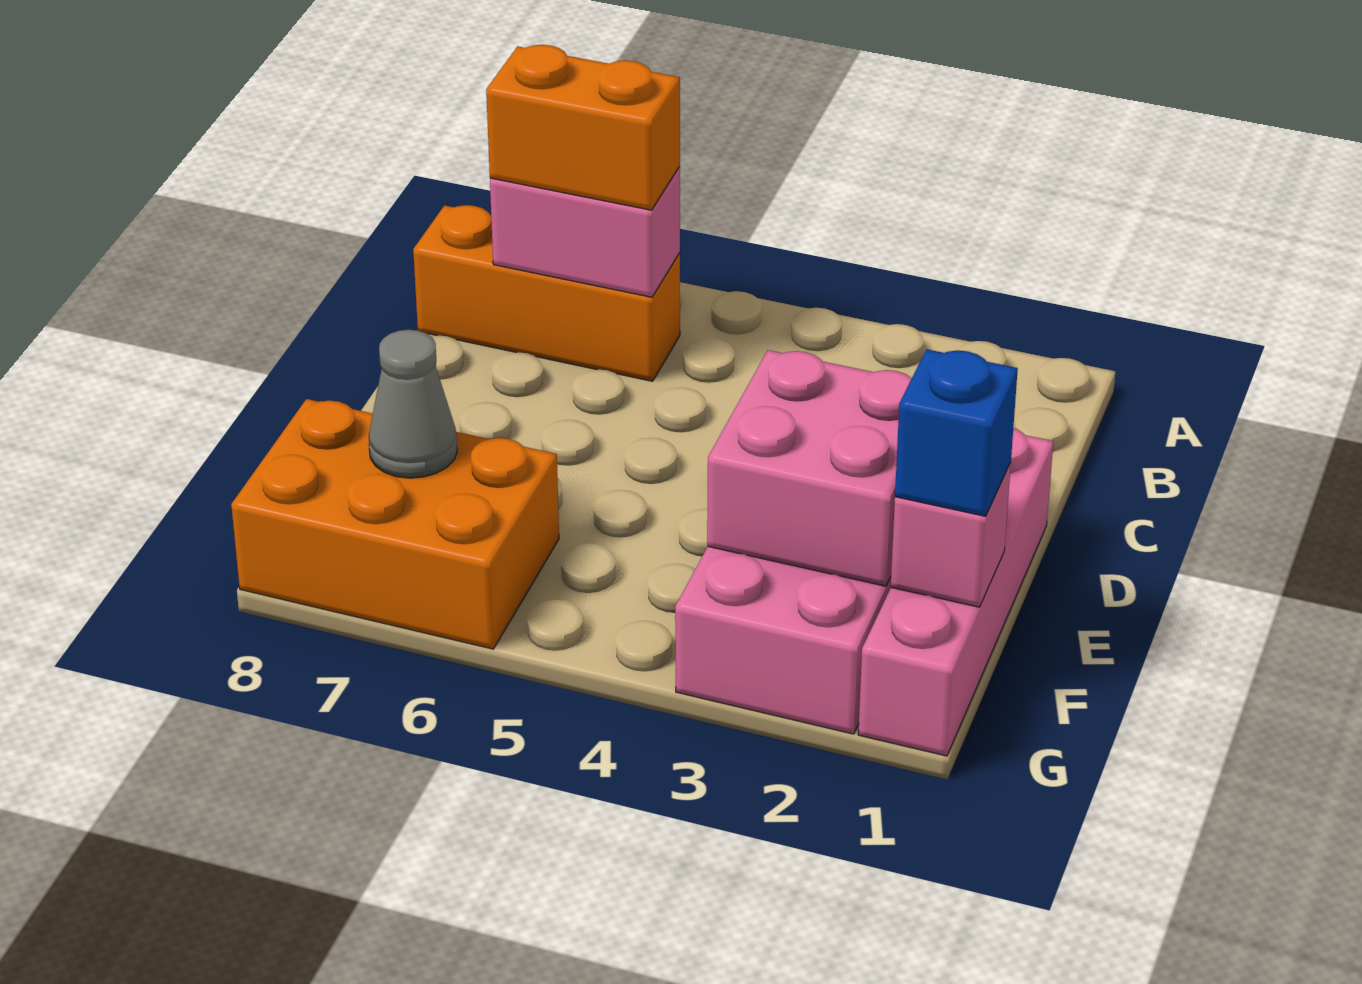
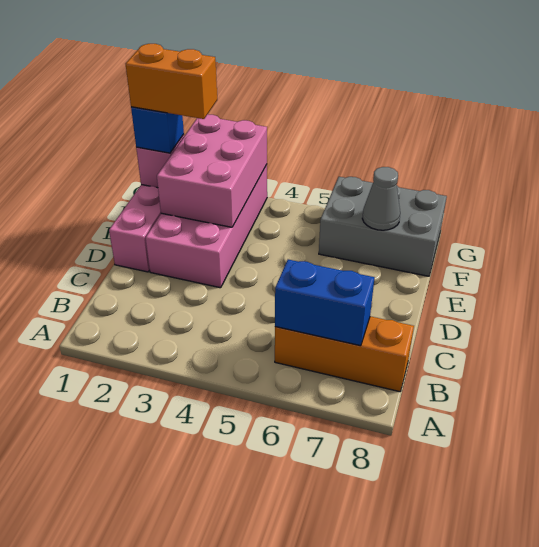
pink brick B6:B7 level 2 -> blue brick B6:B7 level 2
orange brick B6:B7 level 3 -> orange brick F1:F2 level 4
pink brick E2:F3 level 2 -> pink brick E2:G3 level 2
orange brick F6:G8 level 1 -> grey brick F6:G8 level 1

